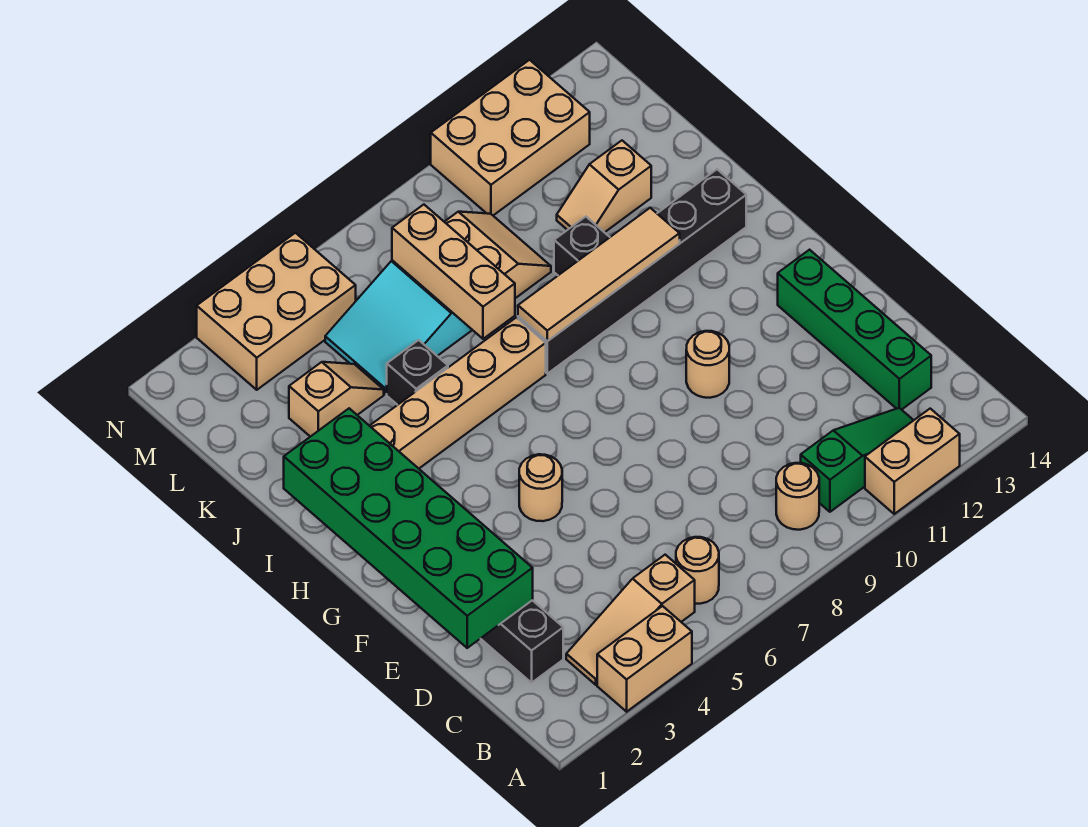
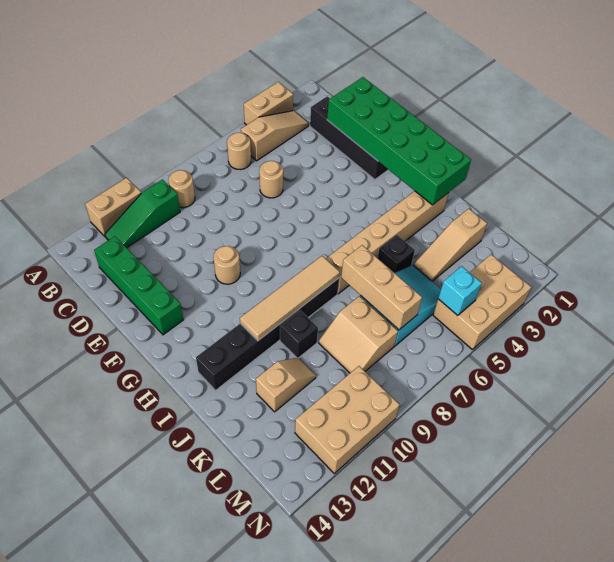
tan round brick F5 level 1 -> tan round brick D6 level 1
tan slope K3:K4 level 1 top 3 -> tan slope K2:K4 level 1 top 2
none -> cyan brick M5 level 2

